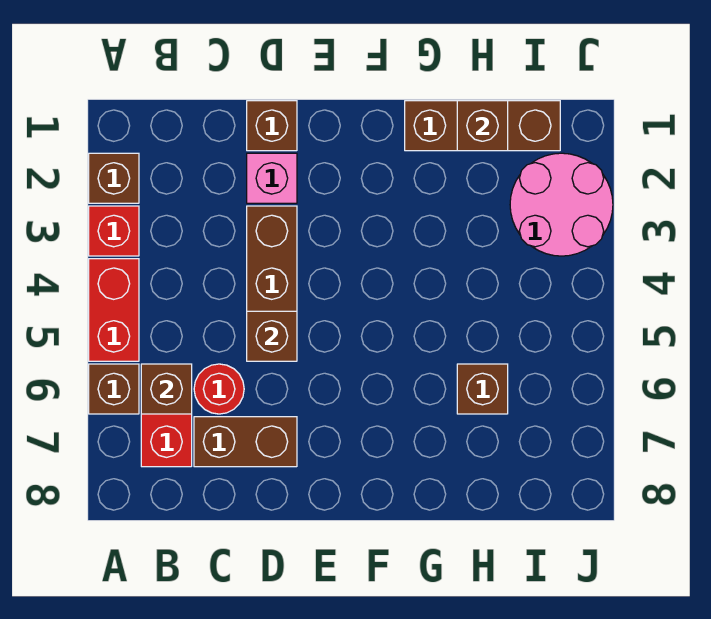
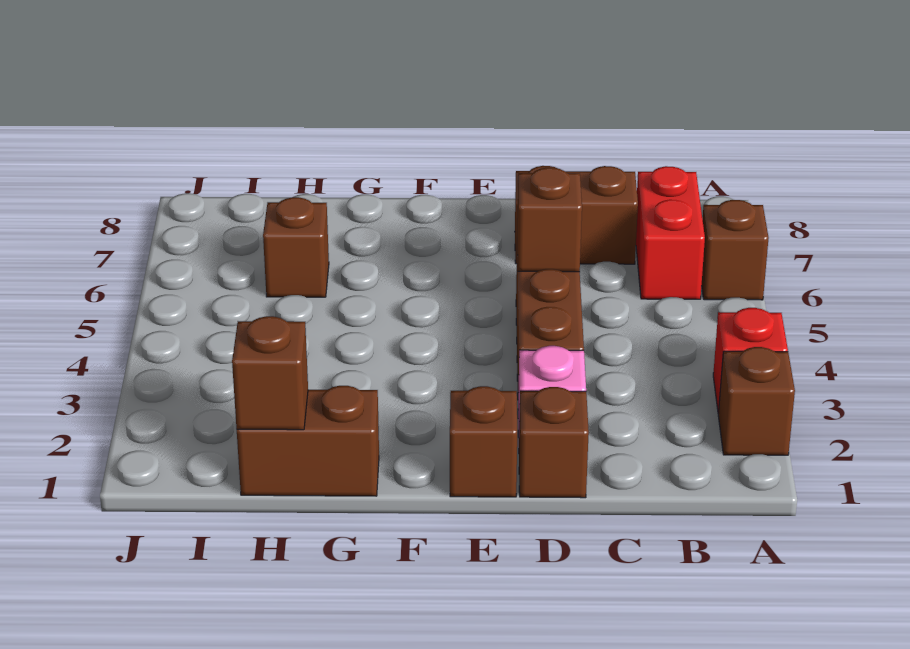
red brick A4:A5 level 1 -> none
brown brick B6 level 2 -> brown brick E1 level 1
red round brick C6 level 1 -> none
brown brick G1:I1 level 1 -> brown brick G1:H1 level 1
pink round brick I2:J3 level 1 -> none

